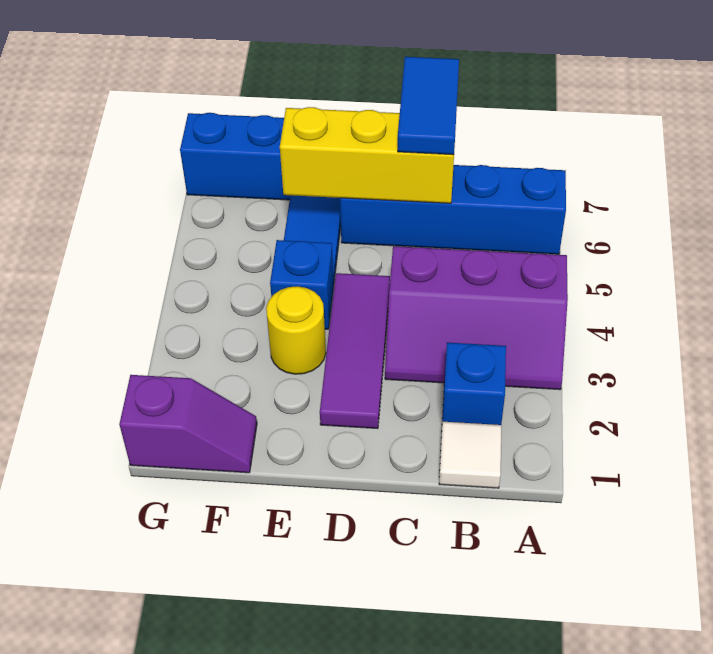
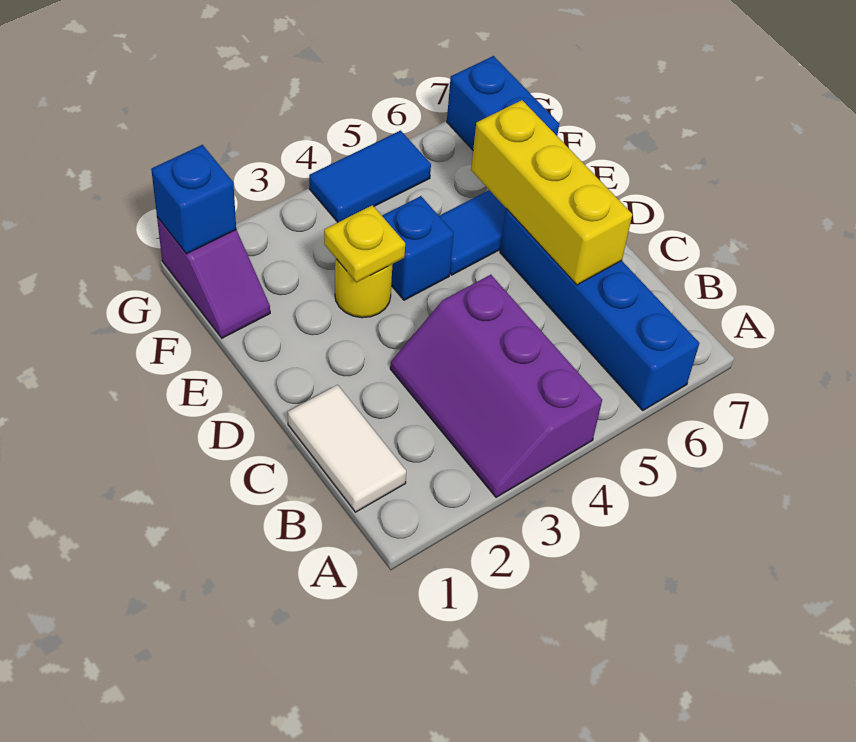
white tile B1 level 1 -> white tile B1:C1 level 1
blue brick B2 level 1 -> blue brick G1 level 2
blue tile C6:C7 level 3 -> blue tile G4:G5 level 1
purple tile D2:D4 level 1 -> none
none -> yellow plate E3 level 2

